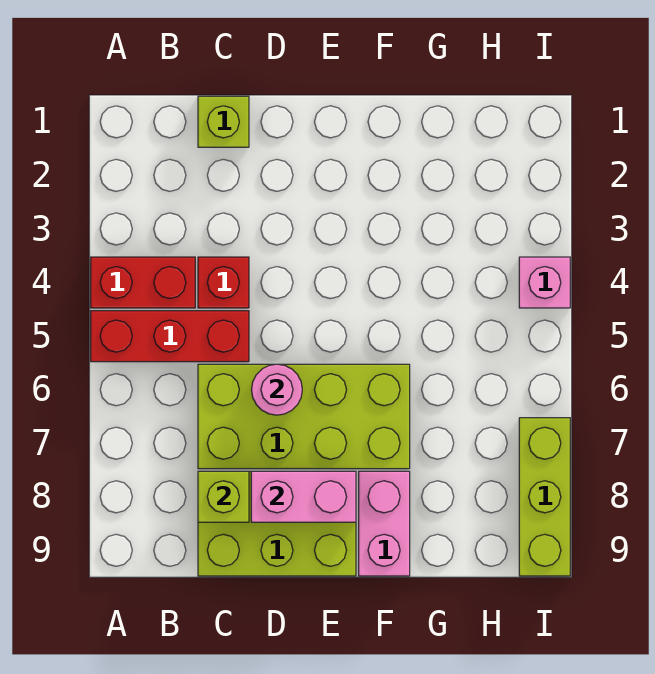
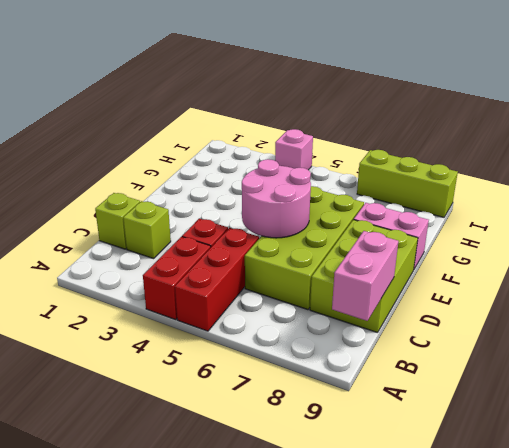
lime brick C8 level 2 -> lime brick C2 level 1
pink round brick D6 level 2 -> pink round brick D5:E6 level 2
pink brick D8:E8 level 2 -> pink brick B9:C9 level 2

